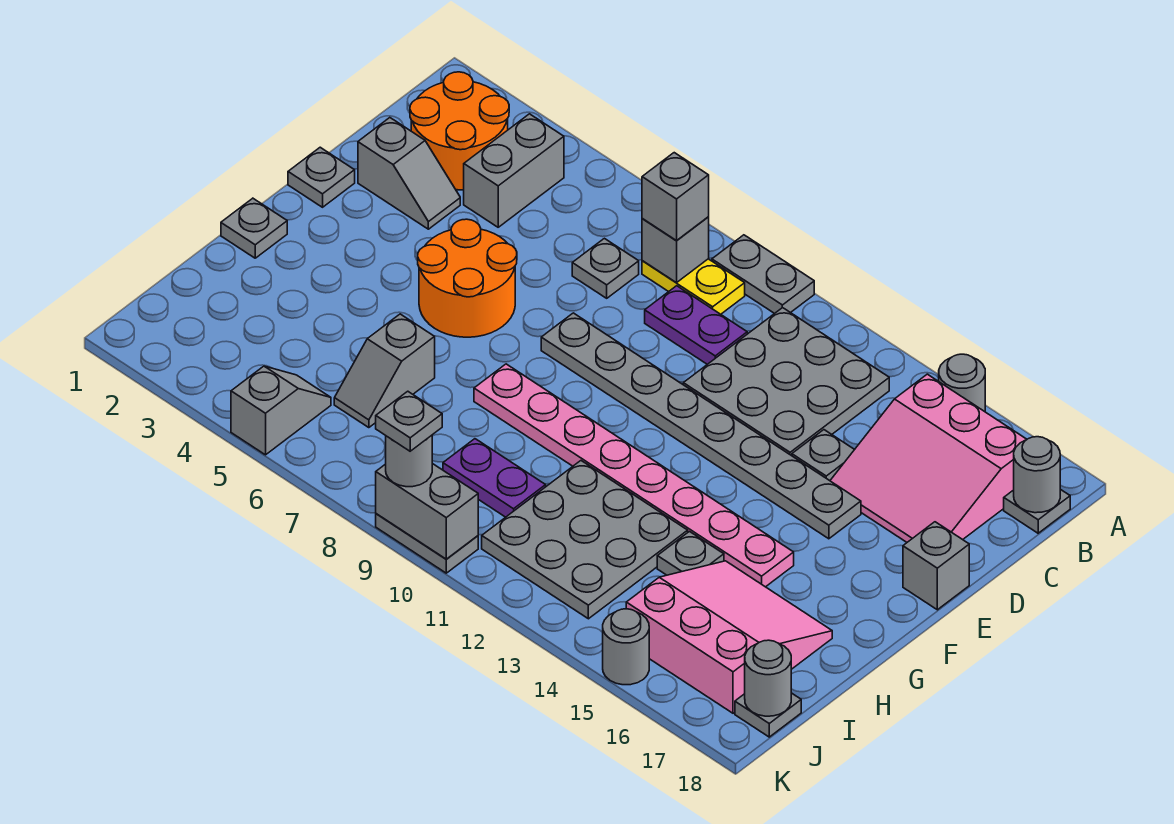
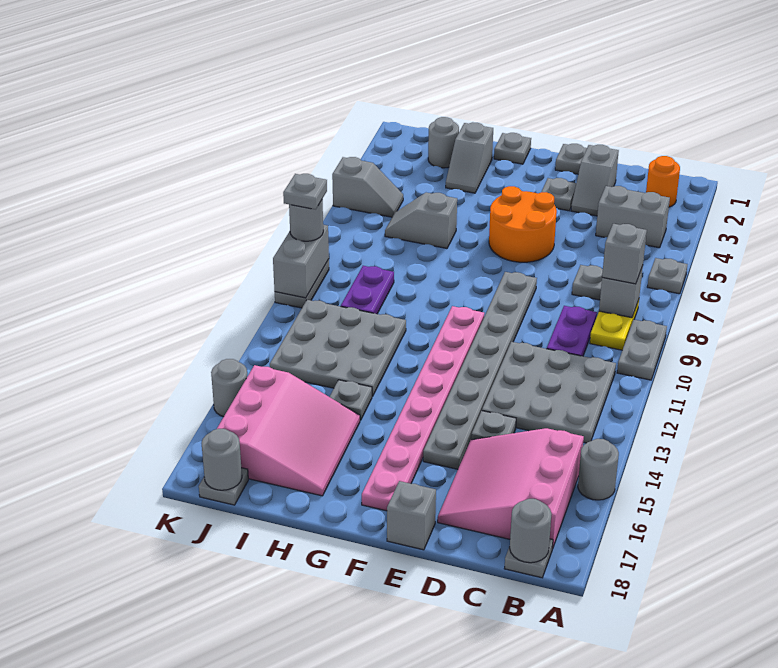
none -> grey plate A6 level 1
orange round brick B2:C3 level 1 -> orange round brick B2 level 1
none -> grey plate E3 level 1
pink plate G8:G15 level 1 -> pink plate F10:F17 level 1
none -> grey slope H2:H3 level 1 top 2
none -> grey round brick I2 level 1

